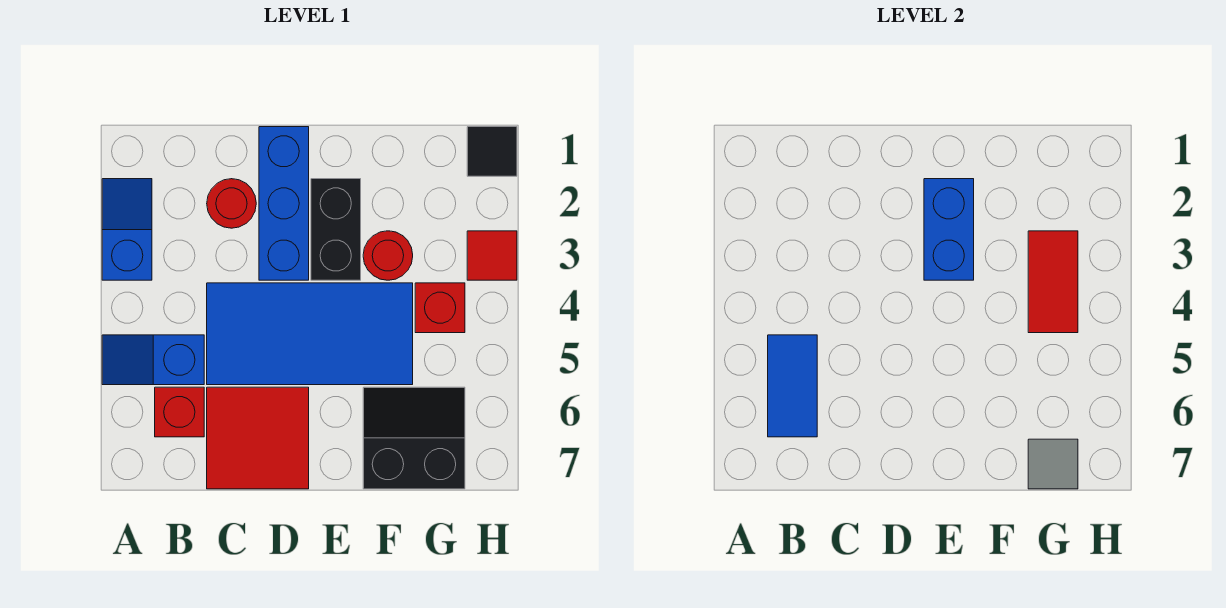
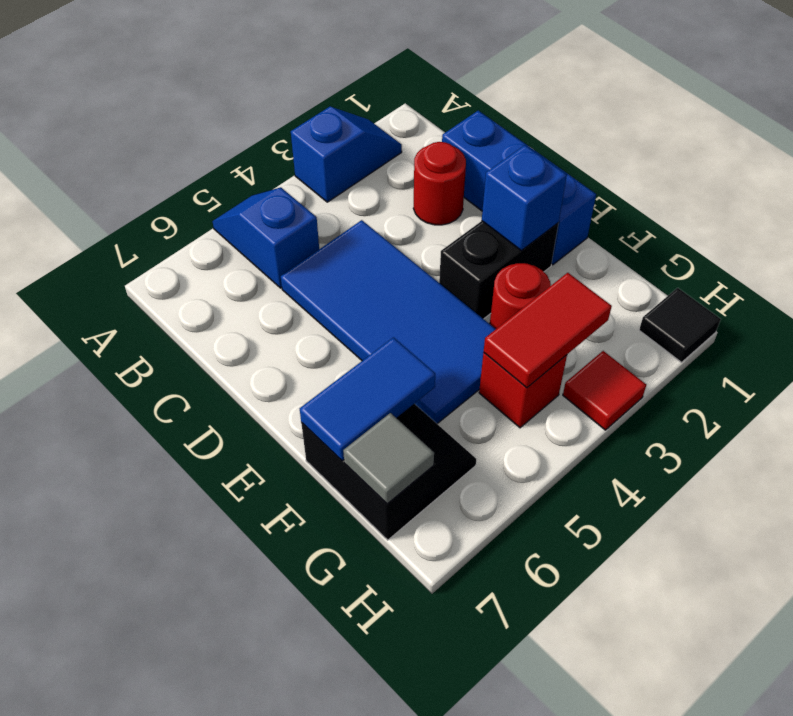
blue tile B5:B6 level 2 -> blue tile F6:F7 level 2
red brick B6 level 1 -> none
red tile C6:D7 level 1 -> none
blue brick D1:D3 level 1 -> blue brick C1:E1 level 1
blue brick E2:E3 level 2 -> blue brick E2 level 2

